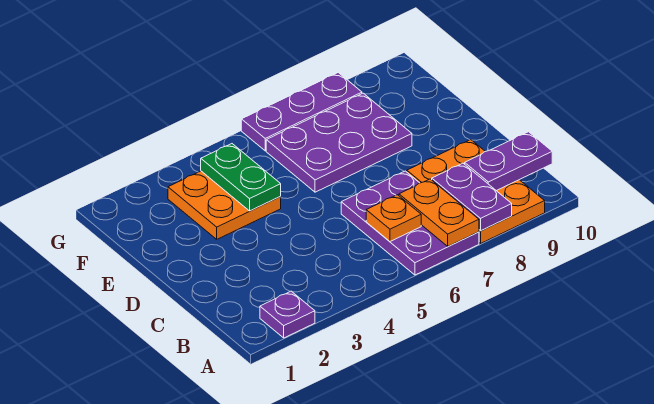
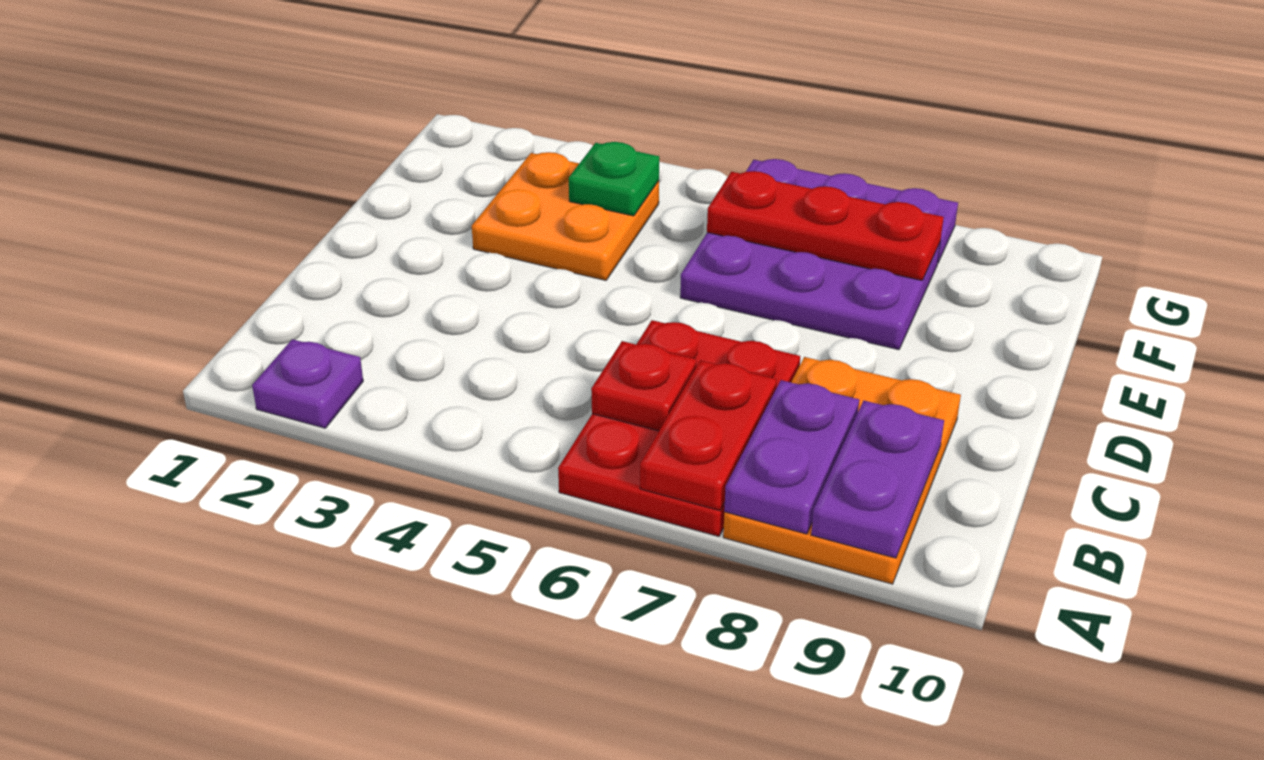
purple plate A6:C7 level 1 -> red plate A6:C7 level 1
orange plate A7:B7 level 2 -> red plate A7:B7 level 2
orange plate B6 level 2 -> red plate B6 level 2
purple plate B9:B10 level 2 -> purple plate A9:B9 level 2
green plate E4:F4 level 2 -> green plate F4 level 2
none -> red plate F6:F8 level 2

